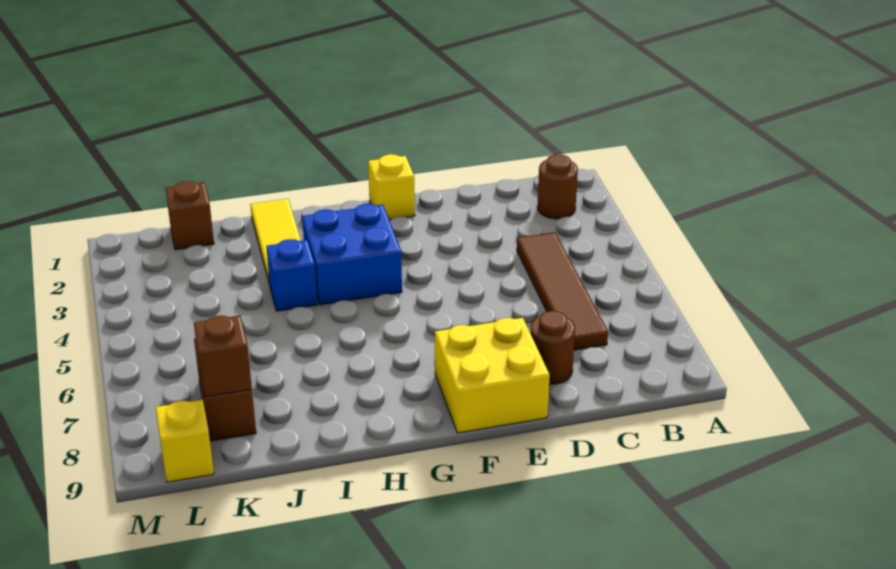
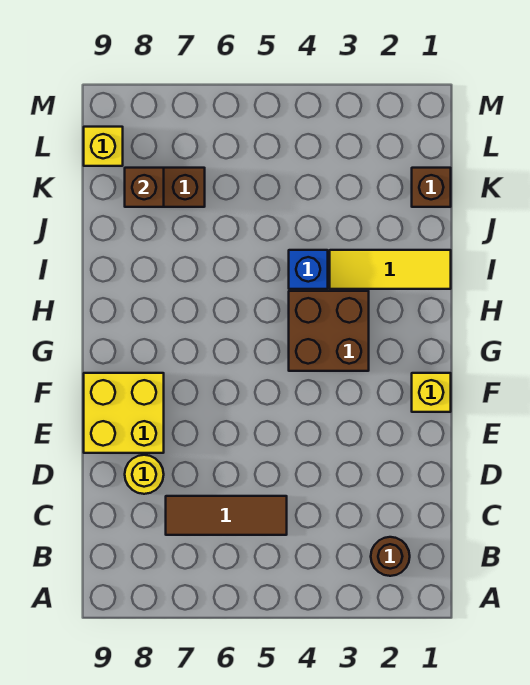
brown tile C4:C7 level 1 -> brown tile C5:C7 level 1
brown round brick D8 level 1 -> yellow round brick D8 level 1
blue brick G3:H4 level 1 -> brown brick G3:H4 level 1

